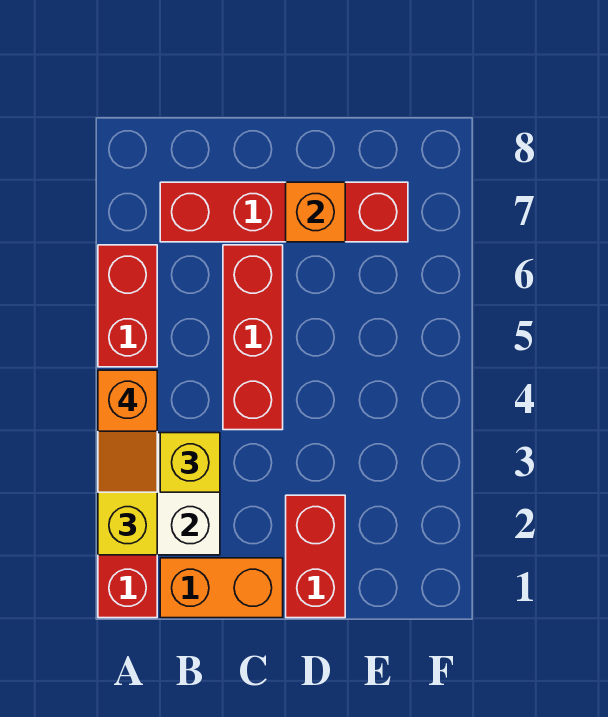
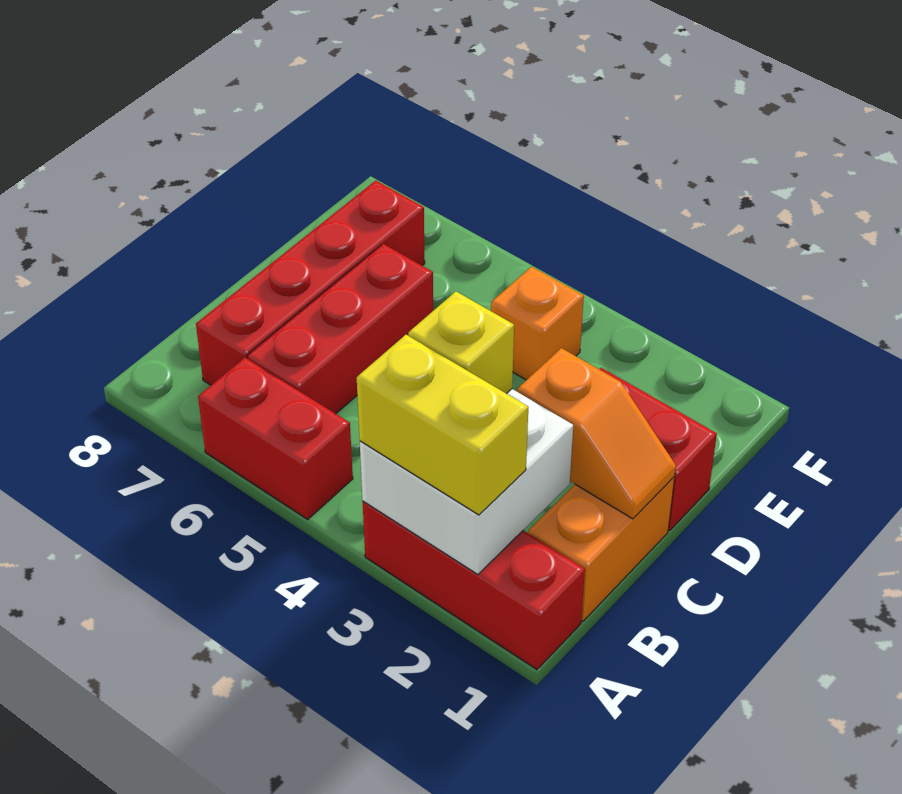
orange slope A3:A4 level 4 top 4 -> orange slope C1:C2 level 2 top 2
red brick C4:C6 level 1 -> red brick B6:D6 level 1
orange brick D7 level 2 -> orange brick E4 level 1

